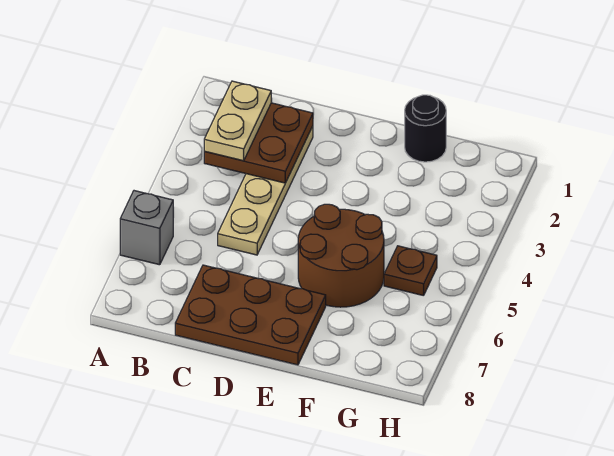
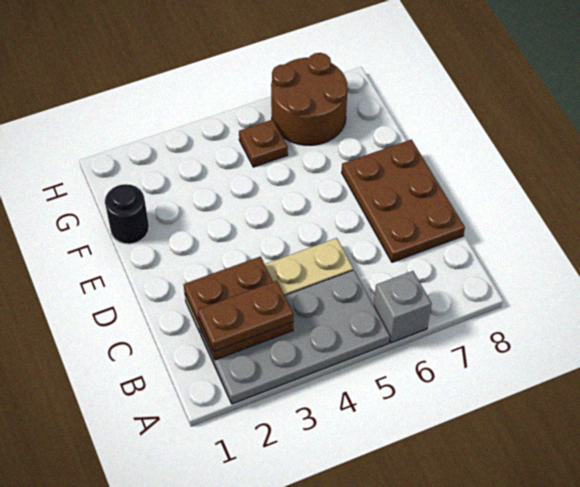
none -> grey plate A2:B5 level 1
tan plate B2:B3 level 3 -> brown plate B2:B3 level 3
brown round brick E5:F6 level 1 -> brown round brick G6:H7 level 1

